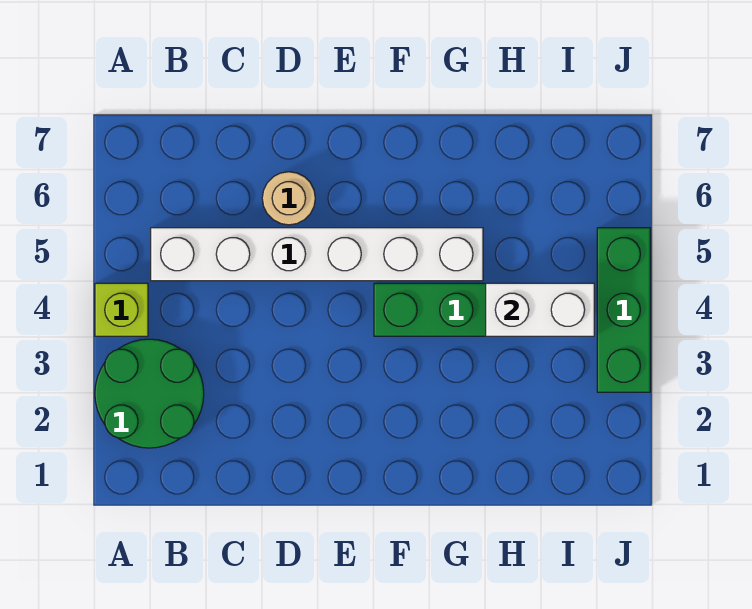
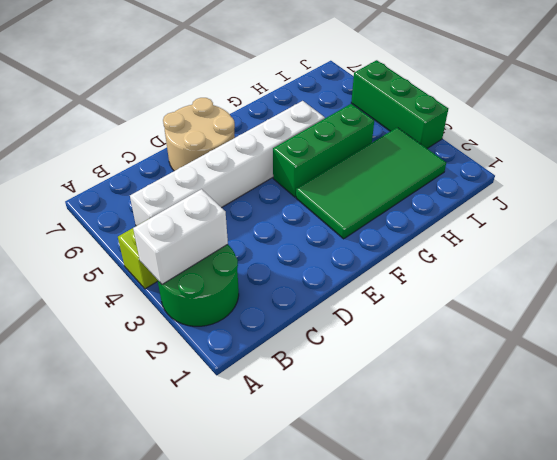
tan round brick D6 level 1 -> tan round brick D6:E7 level 1
none -> green tile F2:I3 level 1
white brick H4:I4 level 2 -> white brick A3:B3 level 2

